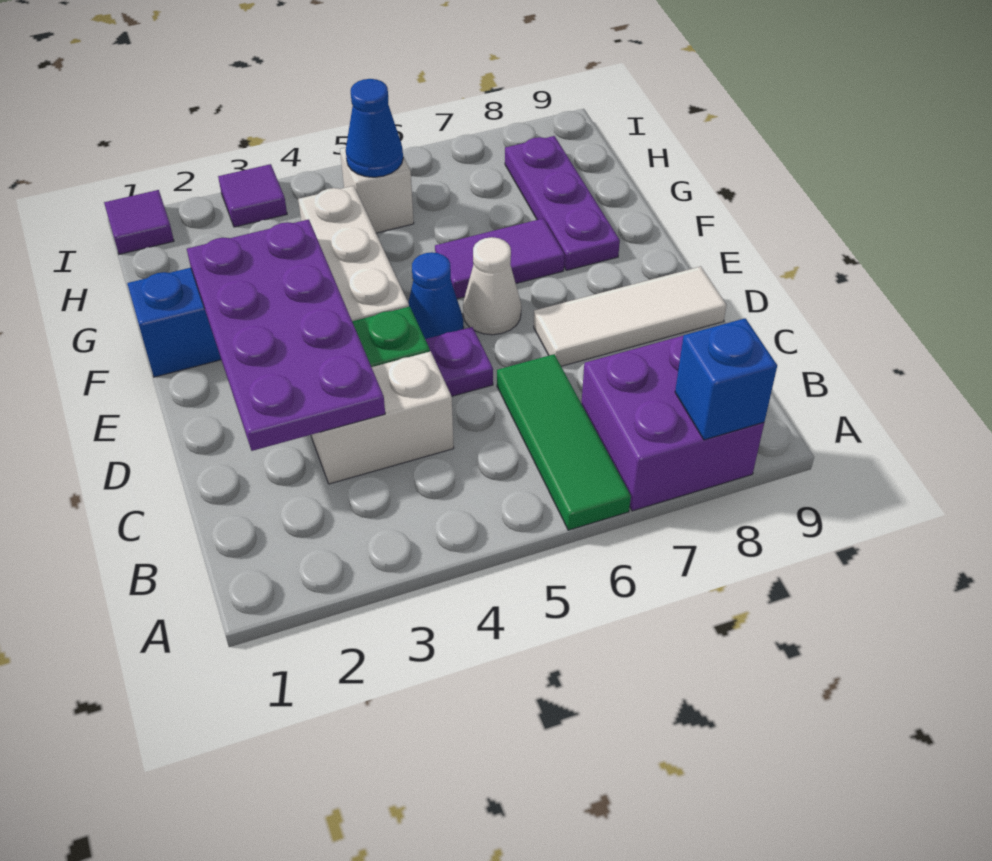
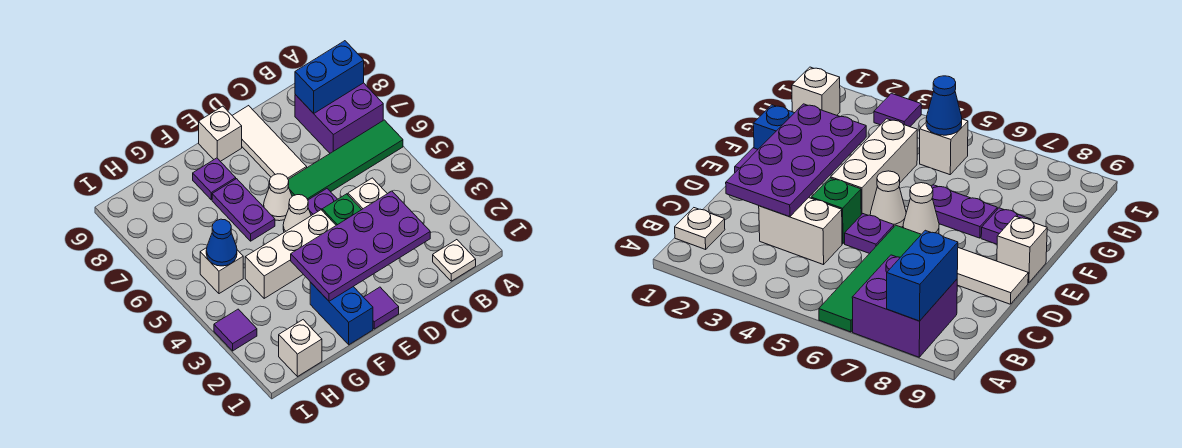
green tile A6:C6 level 1 -> green tile A6:D6 level 1
blue brick A8 level 2 -> blue brick A8:B8 level 2
none -> white plate B1 level 1
blue cone E5 level 1 -> white cone E5 level 1
none -> white brick E9 level 1
purple tile F6:F7 level 1 -> purple plate F6:F7 level 1
purple plate F8:H8 level 1 -> purple plate F8 level 1
none -> white brick H1 level 1
purple tile I1 level 1 -> purple tile E1 level 1

